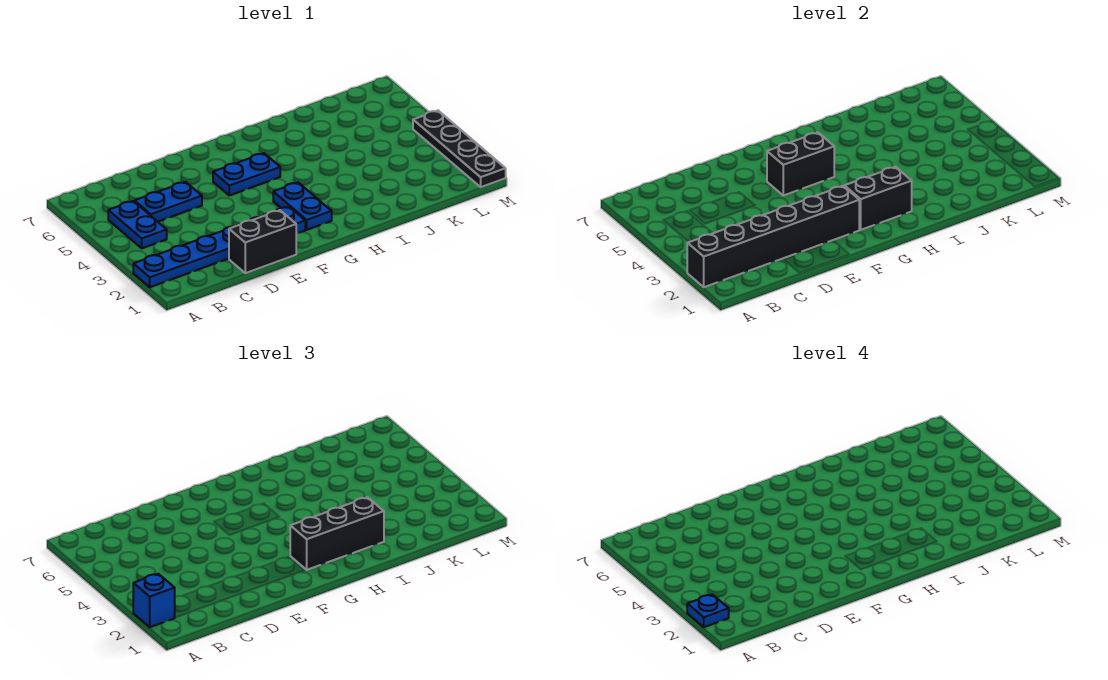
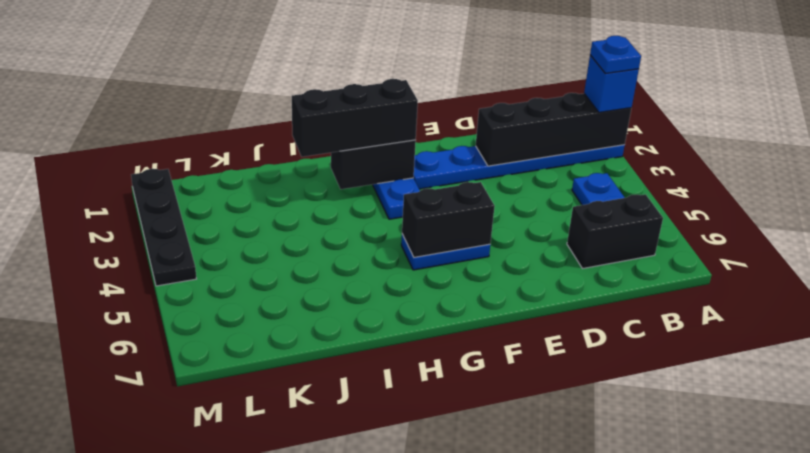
black brick A2:F2 level 2 -> black brick A2:D2 level 2
blue plate C5:D5 level 1 -> none
black brick D1:E1 level 1 -> black brick B6:C6 level 1

